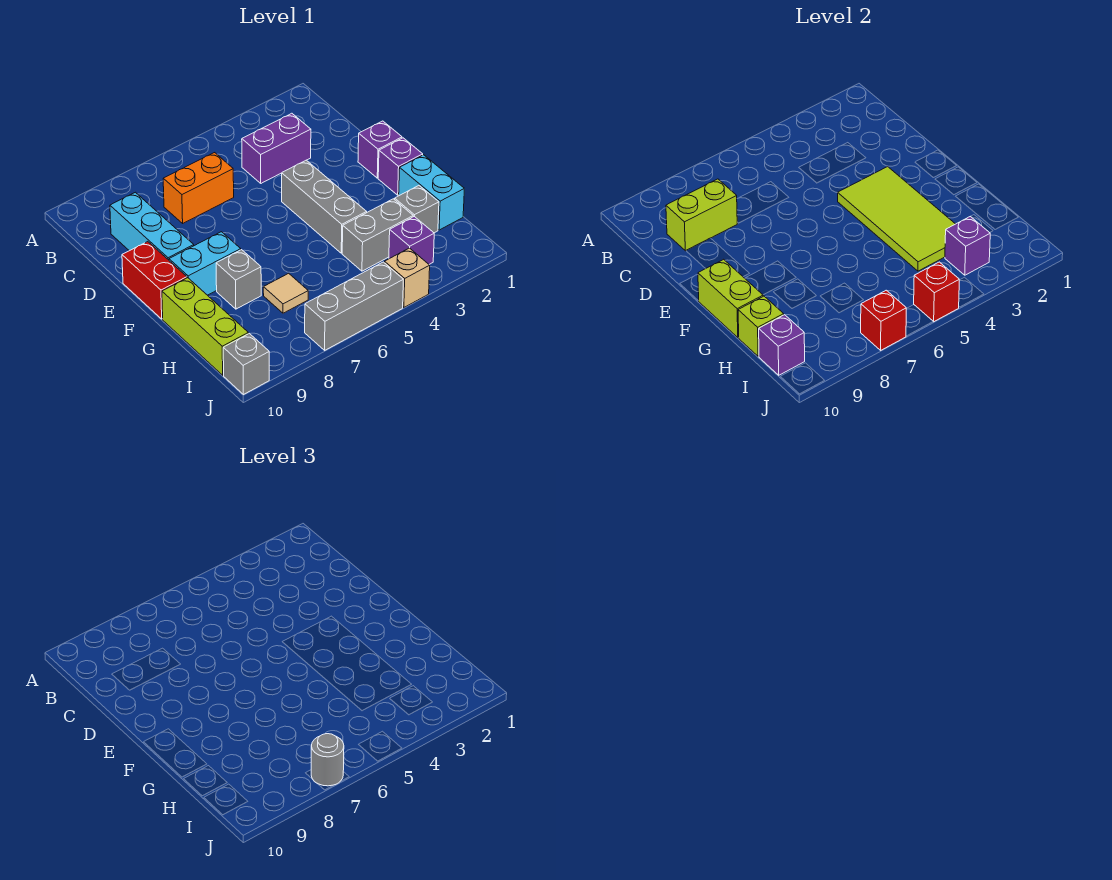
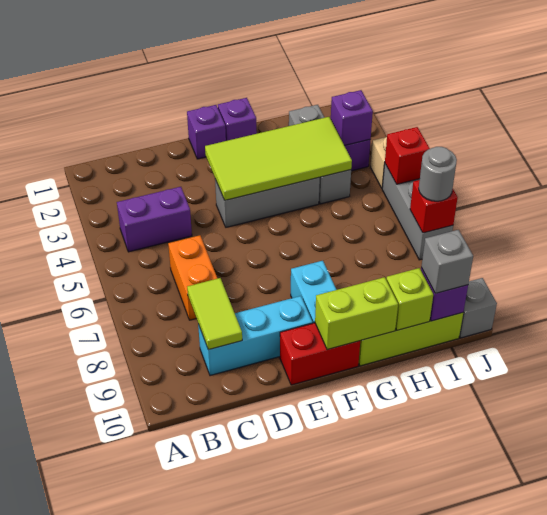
purple brick C3:C4 level 1 -> purple brick B4:C4 level 1
lime brick C8:C9 level 2 -> lime tile C8:C9 level 2
cyan brick G1:H1 level 1 -> none
grey brick G8 level 1 -> grey brick I10 level 3
tan tile H7 level 1 -> none

